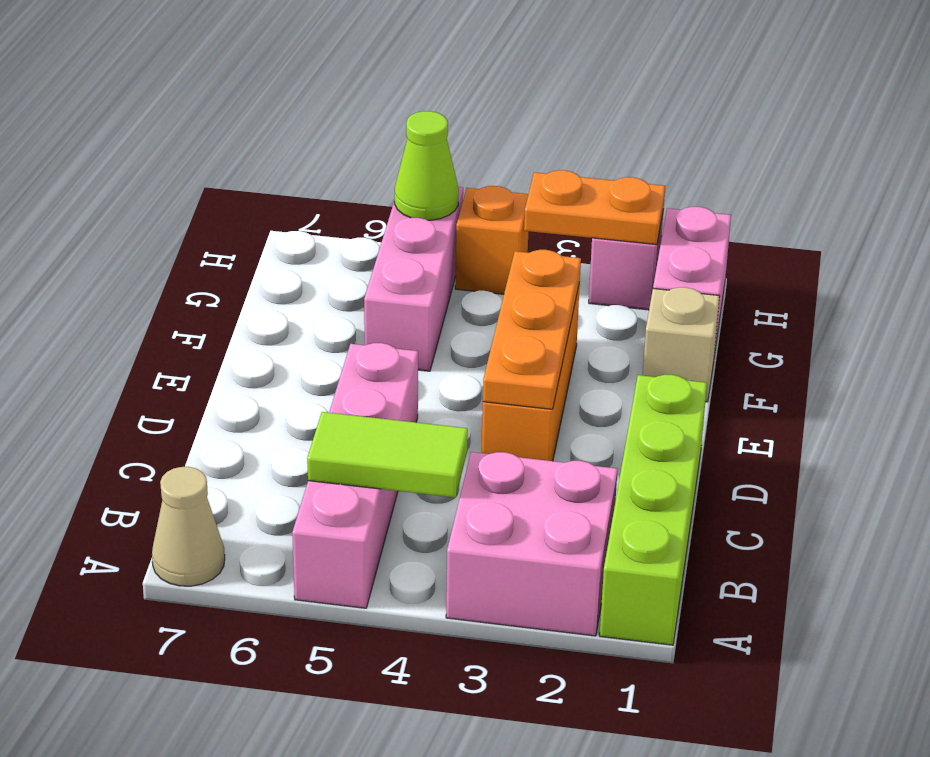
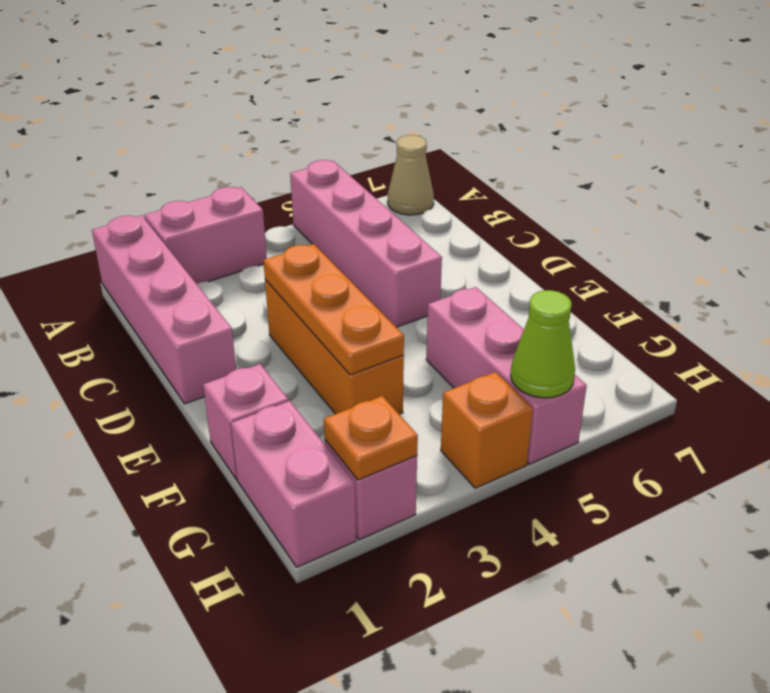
lime brick A1:D1 level 1 -> pink brick A1:D1 level 1
pink brick A2:B3 level 1 -> pink brick A2:A3 level 1
lime tile B4:B5 level 2 -> none
tan brick F1 level 1 -> pink brick F1 level 1
orange plate H2:H3 level 2 -> orange plate H2 level 2

